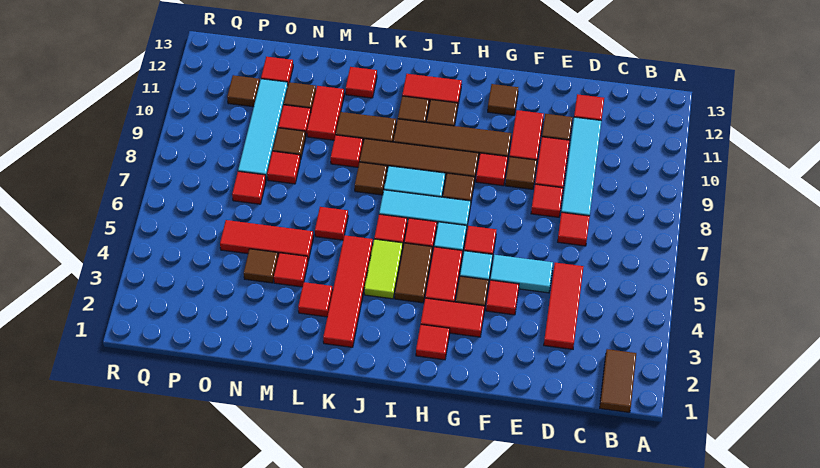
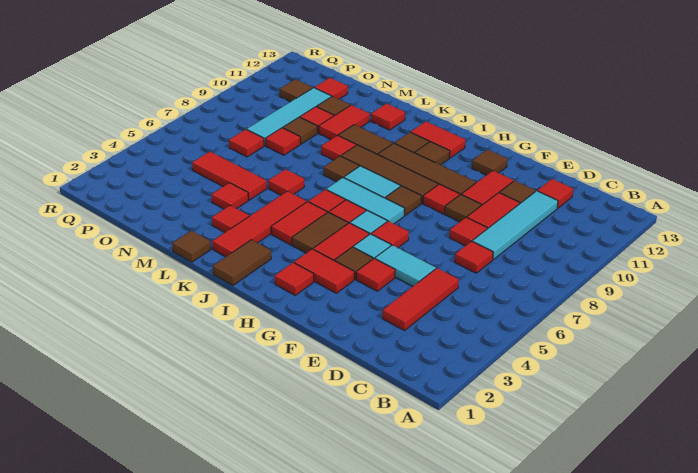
brown tile B1:B2 level 1 -> brown tile J1:J2 level 1
lime tile J4:J5 level 1 -> red tile J4:J5 level 1
brown tile N4 level 1 -> brown tile L1 level 1

